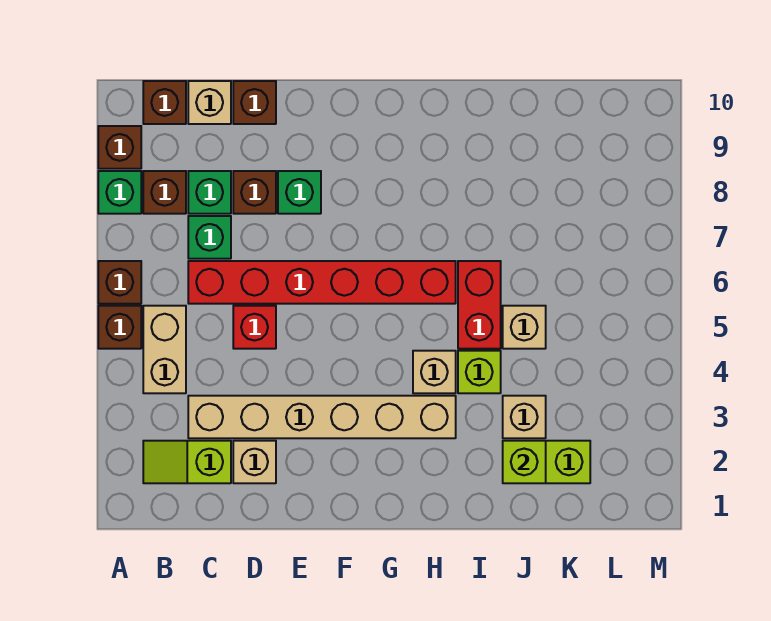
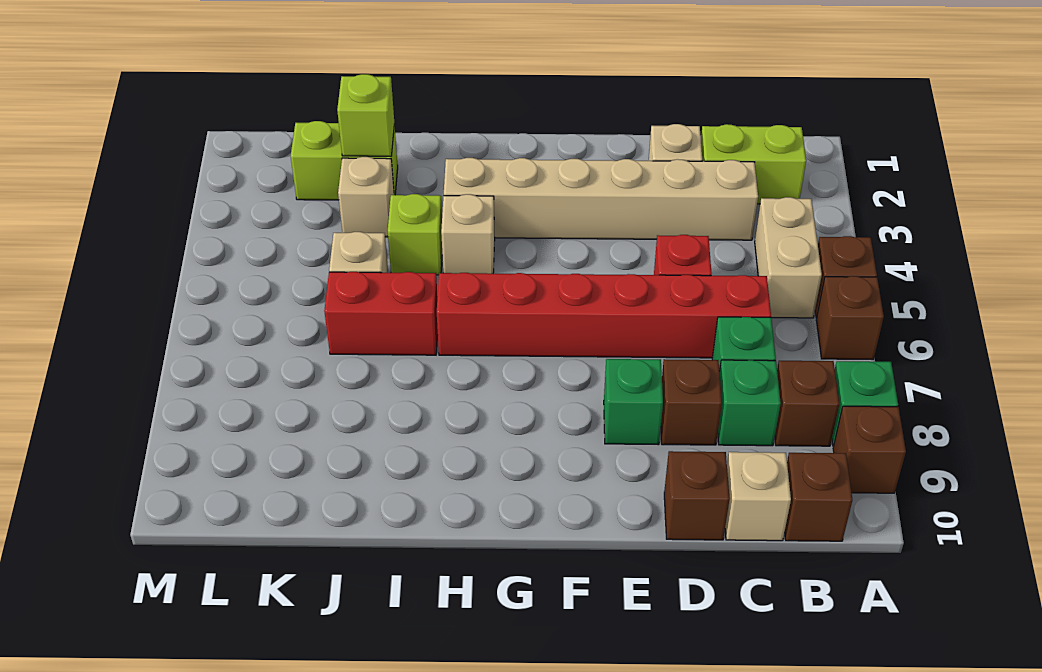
lime slope B2:C2 level 1 top C -> lime brick B2:C2 level 1
red brick I5:I6 level 1 -> red brick I6:J6 level 1

